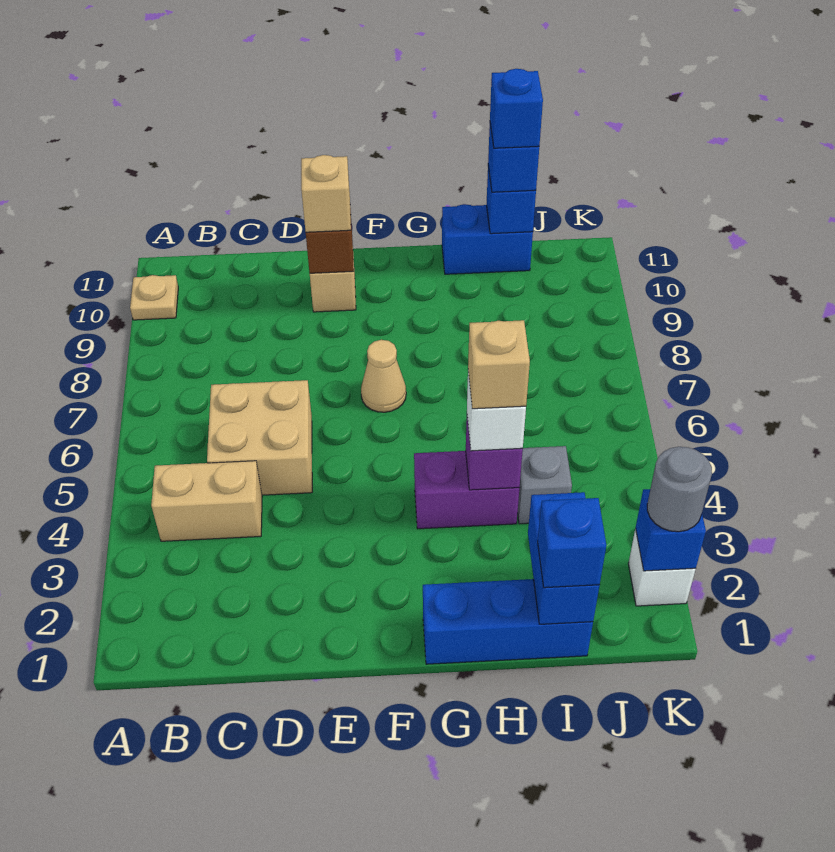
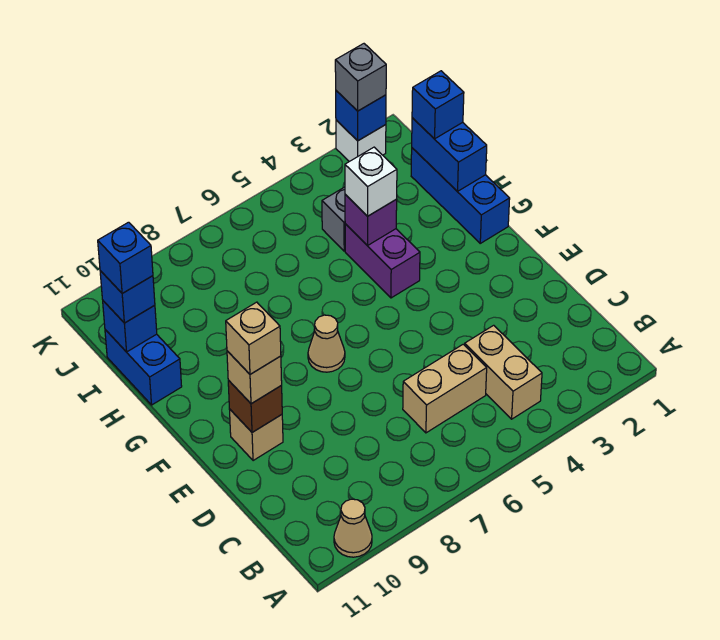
tan plate A10 level 1 -> tan cone A10 level 1
tan brick C5:D6 level 1 -> tan brick C5:C6 level 1
tan brick H4 level 4 -> tan brick E10 level 4
blue brick I1:I2 level 2 -> blue brick H1:I1 level 2
grey round brick K2 level 3 -> grey brick K2 level 3

